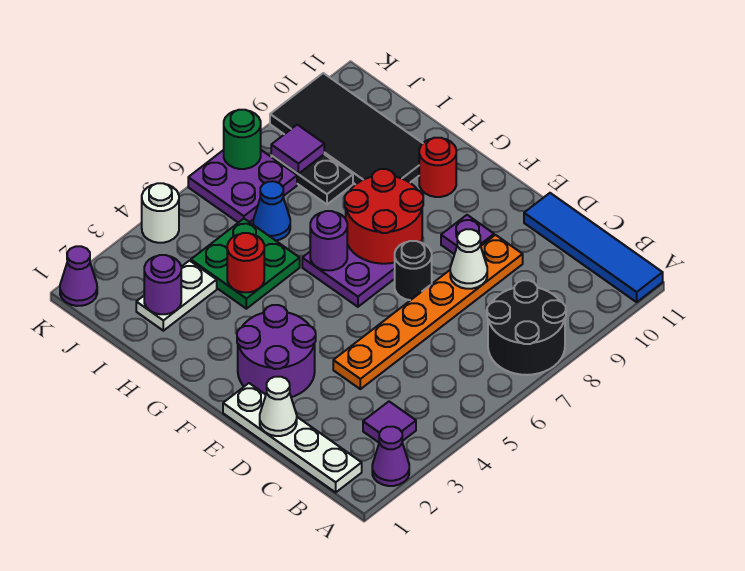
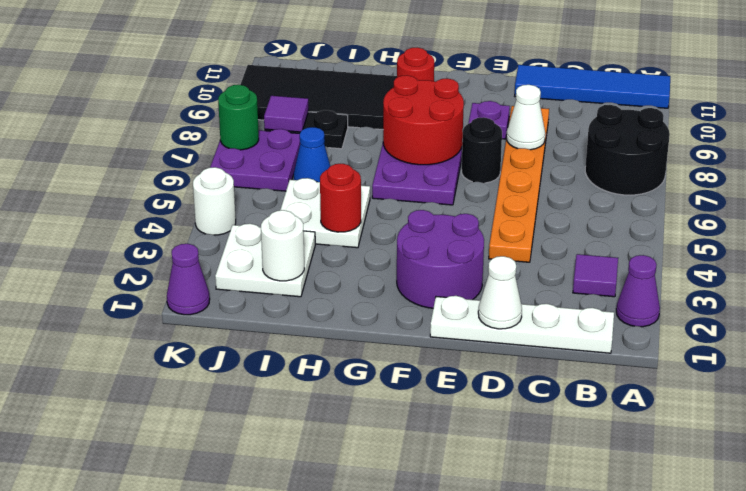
purple round brick G6 level 2 -> none
green plate H4:I5 level 1 -> white plate H4:I5 level 1
white plate I2:I3 level 1 -> white plate I2:J3 level 1
purple round brick I2 level 2 -> white round brick I2 level 2

